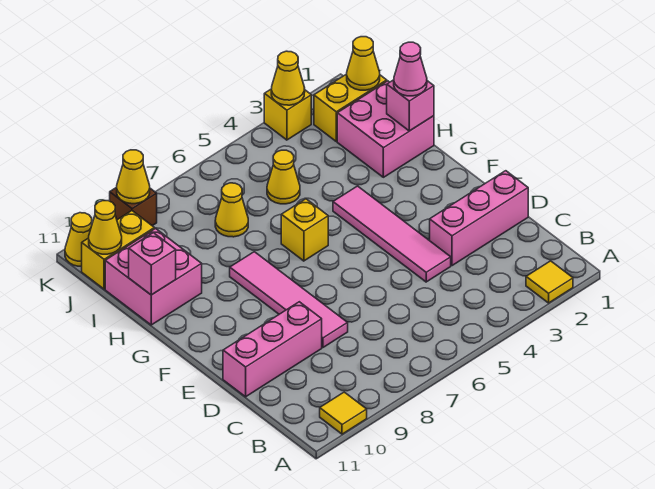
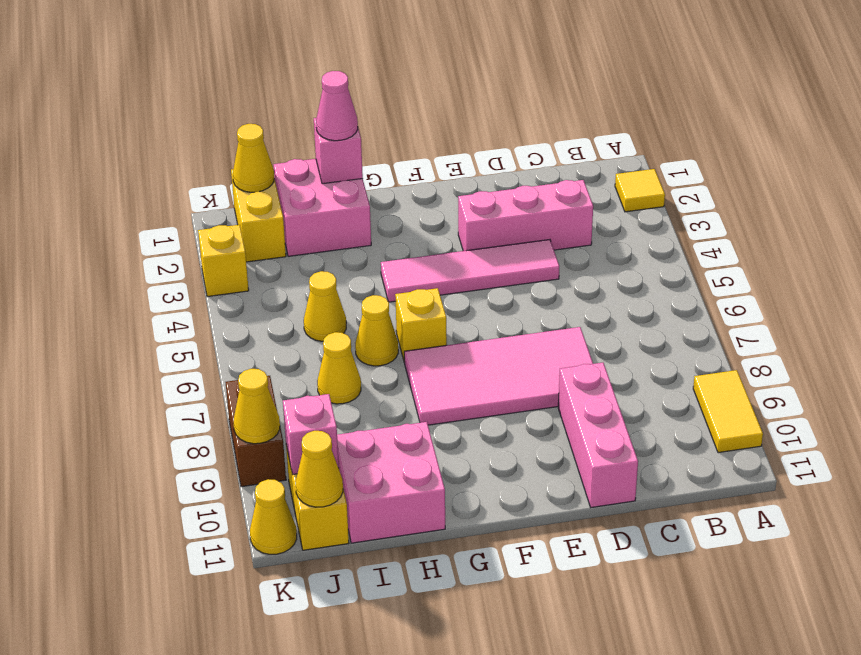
yellow tile A10 level 1 -> yellow tile A9:A10 level 1
pink brick D1:D3 level 1 -> pink brick C3:E3 level 1
pink tile D8:G8 level 1 -> pink tile D7:G8 level 1
pink brick H11 level 2 -> pink brick J10 level 2
yellow cone K3 level 2 -> yellow cone H6 level 1
brown brick K9 level 1 -> brown brick K8:K9 level 1

